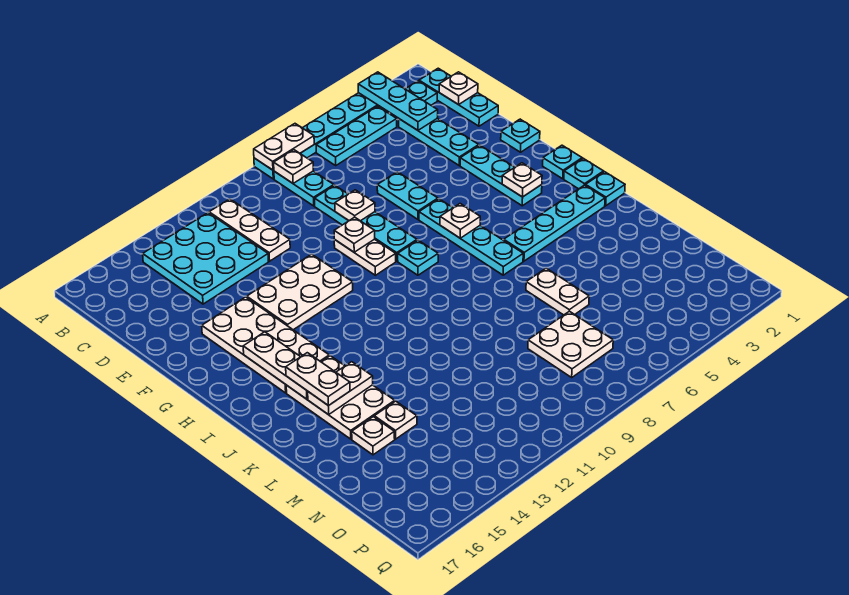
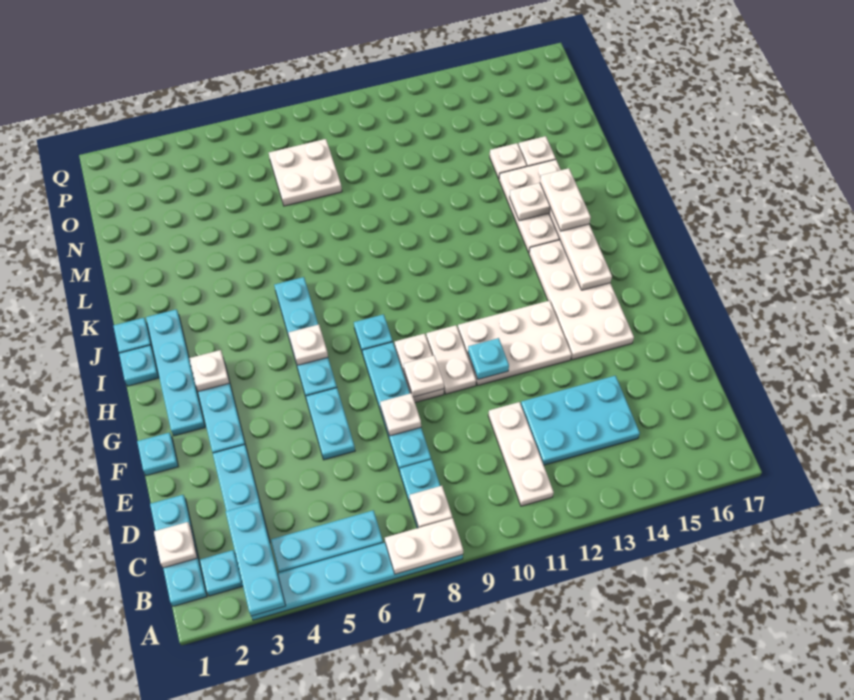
cyan plate B12:D14 level 1 -> cyan plate C12:D14 level 1
cyan plate H1 level 1 -> cyan plate F11 level 2
cyan plate J2:J5 level 1 -> cyan plate G2:J2 level 1
white plate L6:M6 level 1 -> white plate F10:G10 level 1

